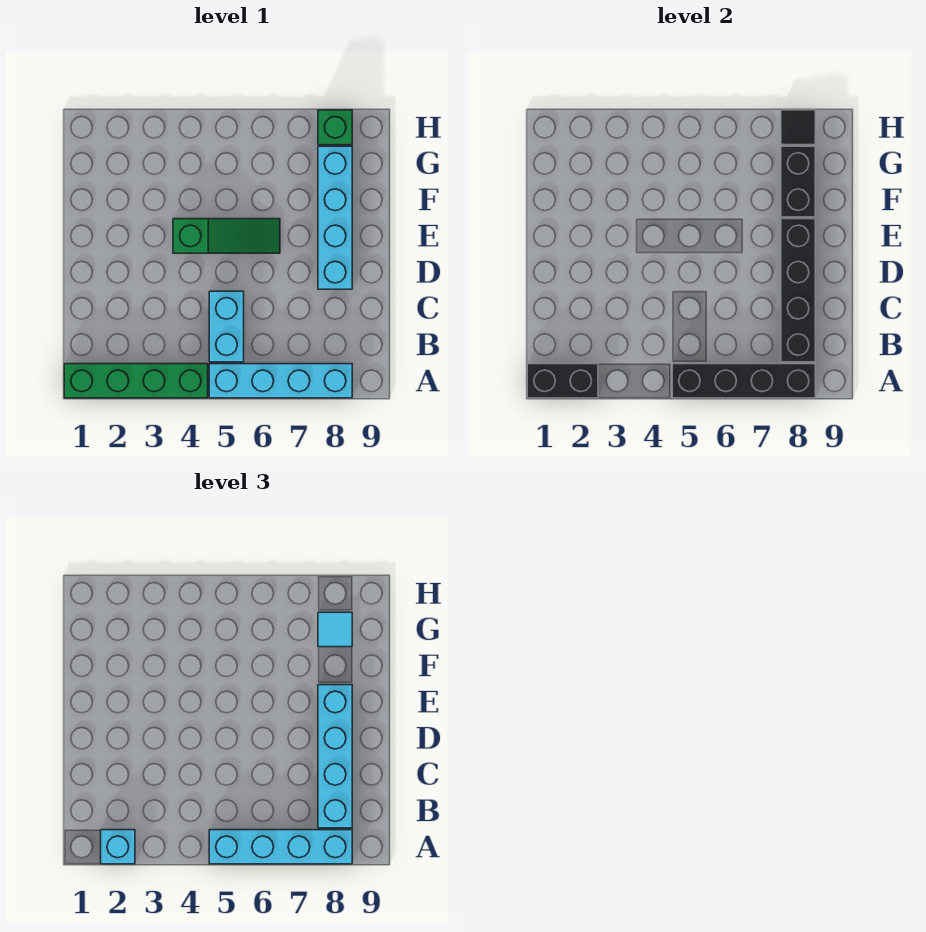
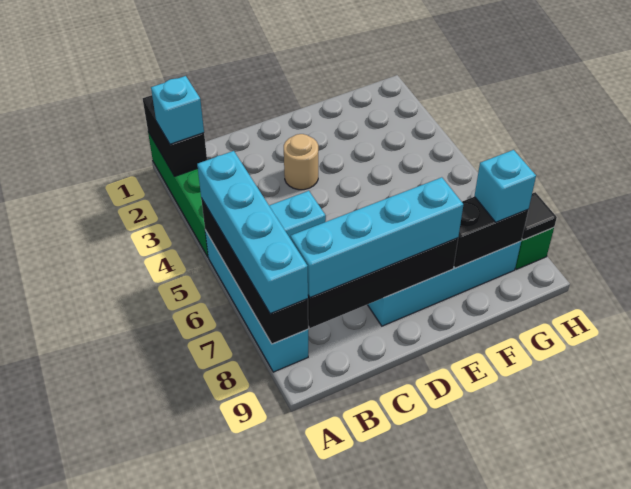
none -> tan round brick D3 level 1
green slope E4:E6 level 1 top 4 -> none
cyan tile G8 level 3 -> cyan brick G8 level 3

